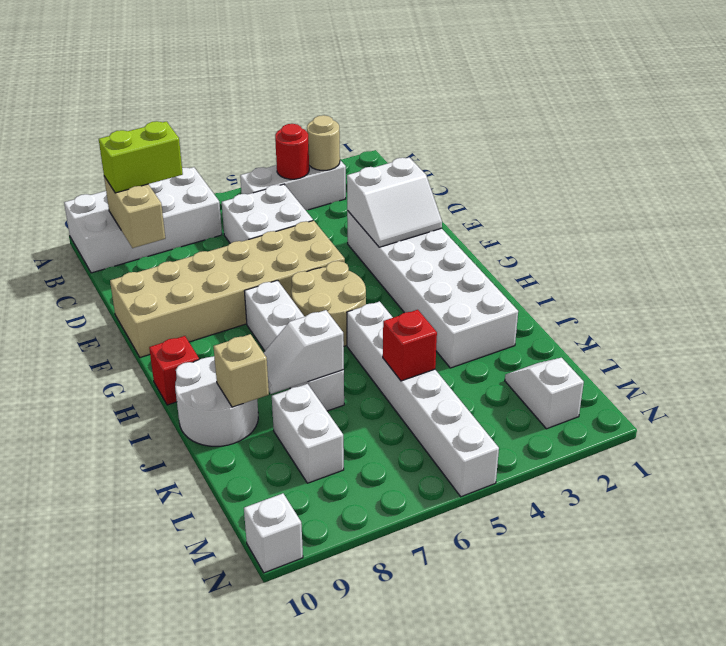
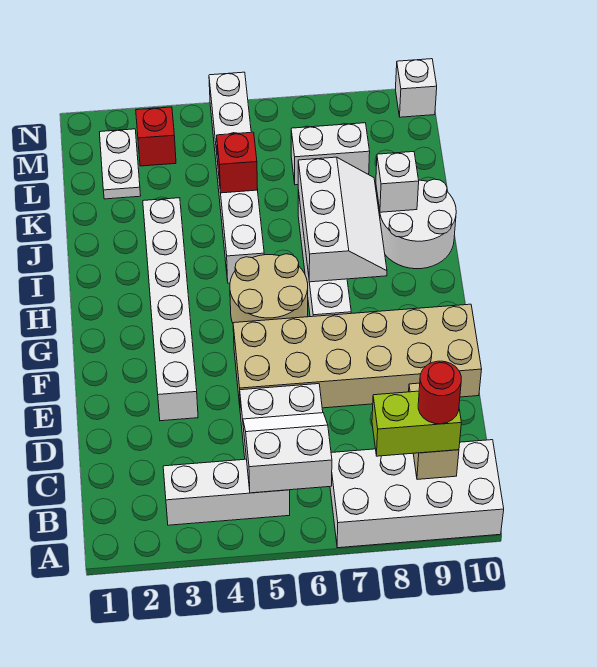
tan round brick B3 level 2 -> none
red round brick B4 level 2 -> red round brick B9 level 4
white brick E2:J3 level 1 -> white brick E3:J3 level 1
white slope E2:F3 level 2 top E -> white slope B5:C6 level 2 top B
red brick H10 level 1 -> red brick M3 level 1
white slope J7:J8 level 2 top 7 -> white slope H7:J8 level 2 top 7
tan brick J9 level 2 -> white brick J9 level 2
white brick K8:L8 level 1 -> white brick L7:L8 level 1
white slope L2:M2 level 1 top M -> white plate L2:M2 level 1

